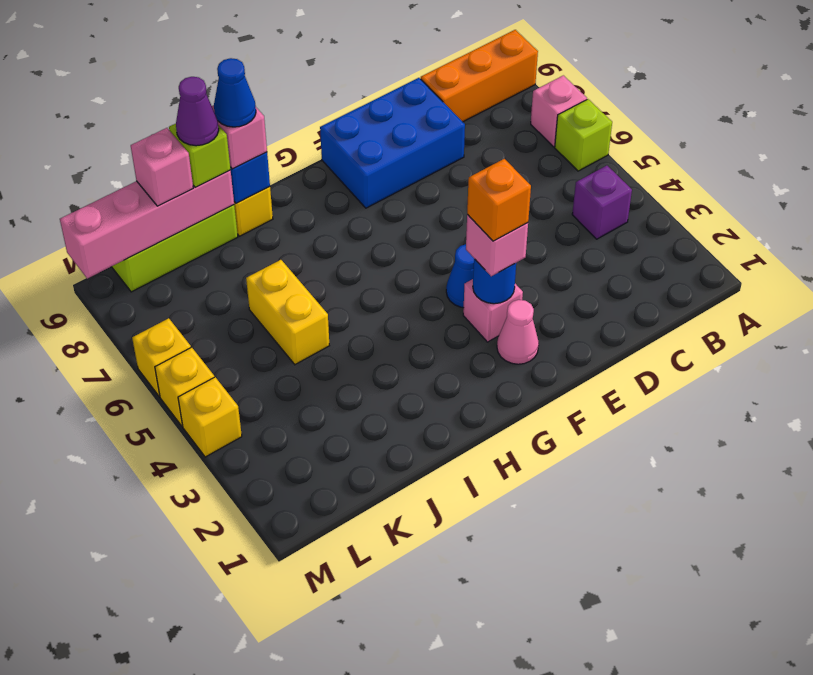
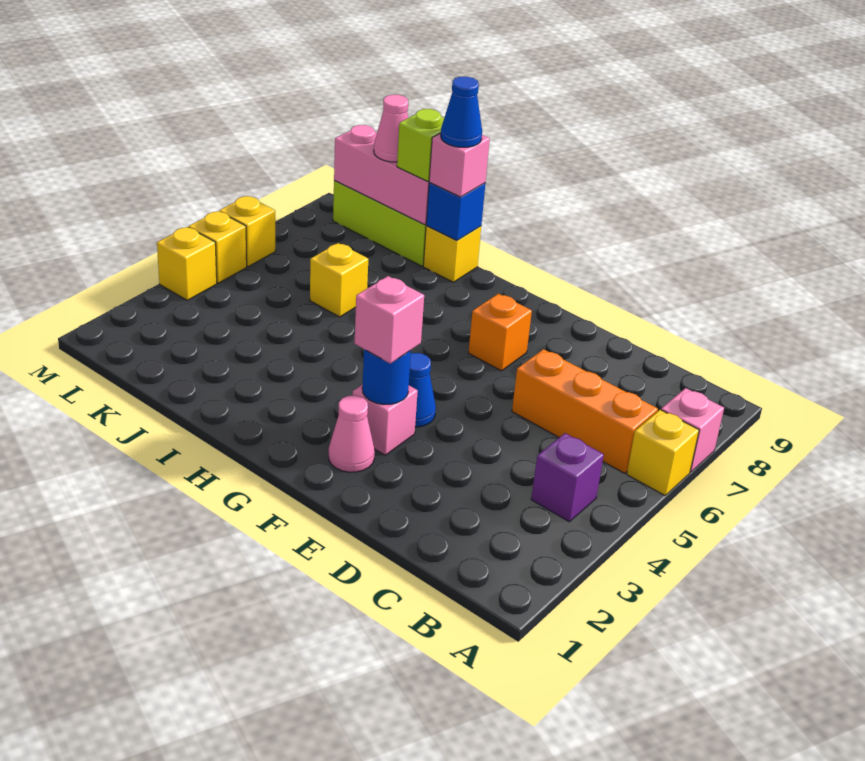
lime brick A6 level 1 -> yellow brick A6 level 1
orange brick A9:C9 level 1 -> orange brick B6:D6 level 1
blue brick D8:F9 level 1 -> none
orange brick F3 level 4 -> orange brick F7 level 1
yellow brick J5:J6 level 1 -> yellow brick J6 level 1
pink brick J9:M9 level 2 -> pink brick J9:L9 level 2
purple cone J9 level 4 -> none
pink brick K9 level 3 -> pink cone K9 level 3

